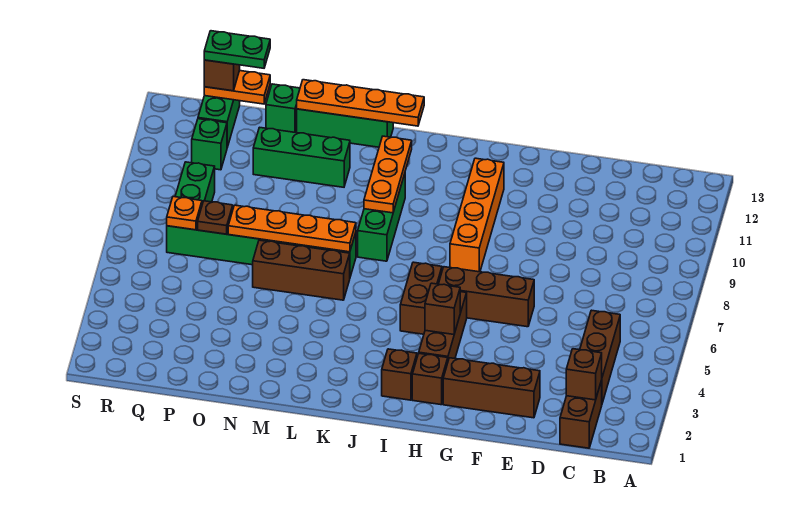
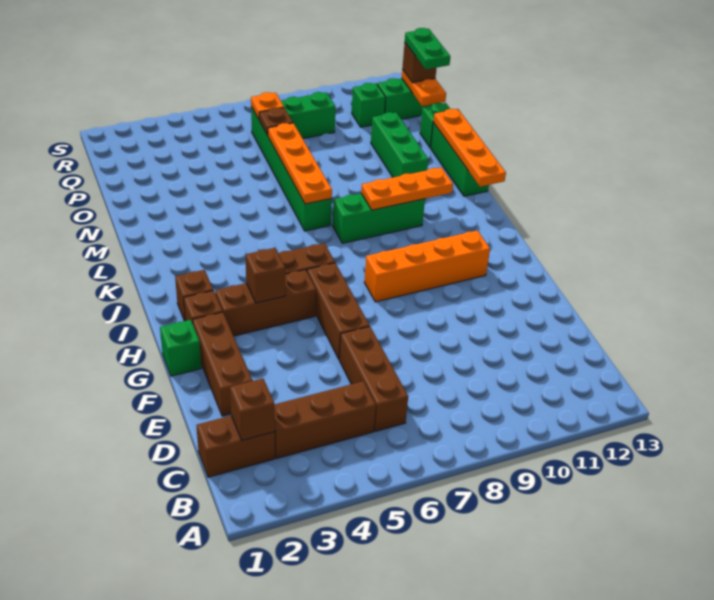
none -> green brick G1 level 1
brown brick L6:N6 level 1 -> brown brick C6:E6 level 1

